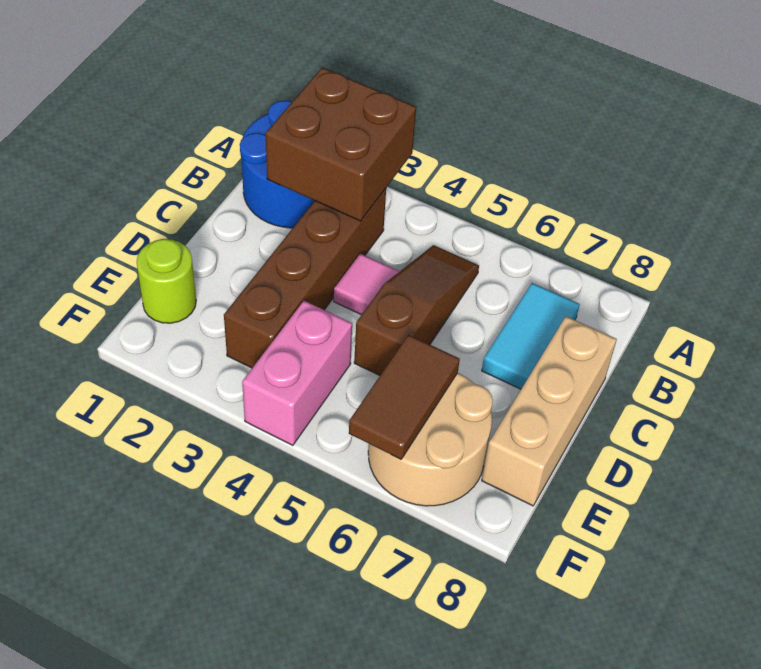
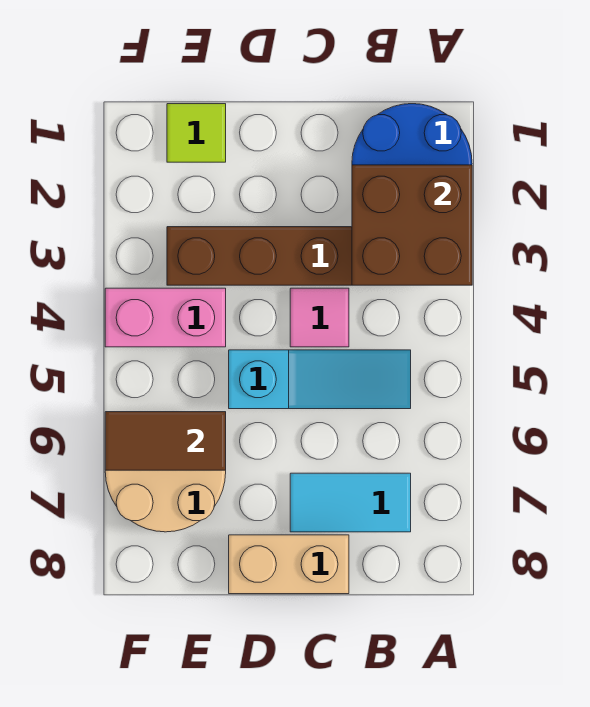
brown slope B5:D5 level 1 top D -> cyan slope B5:D5 level 1 top D
tan brick C8:E8 level 1 -> tan brick C8:D8 level 1
lime round brick E1 level 1 -> lime tile E1 level 1

